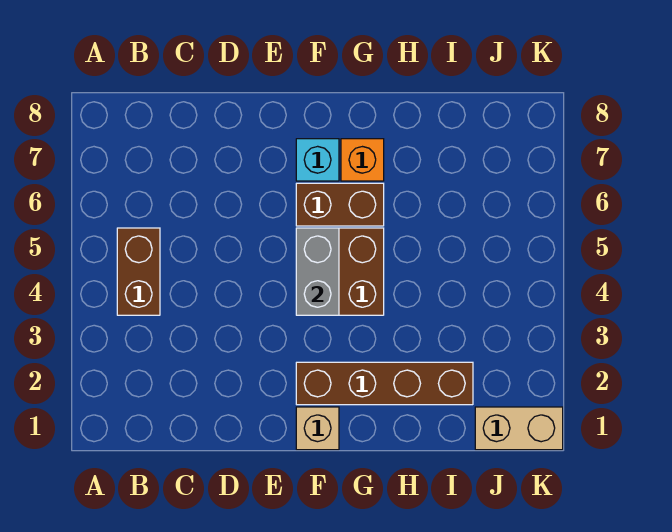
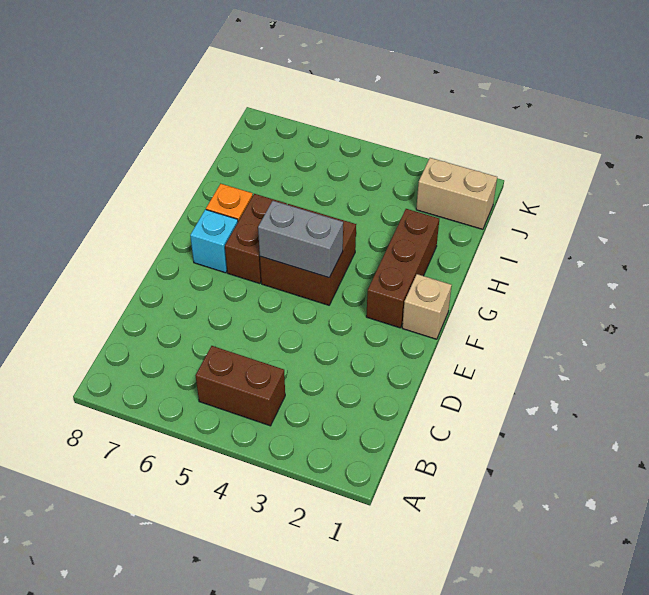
brown brick F2:I2 level 1 -> brown brick F2:H2 level 1
tan brick J1:K1 level 1 -> tan brick J1:J2 level 1

